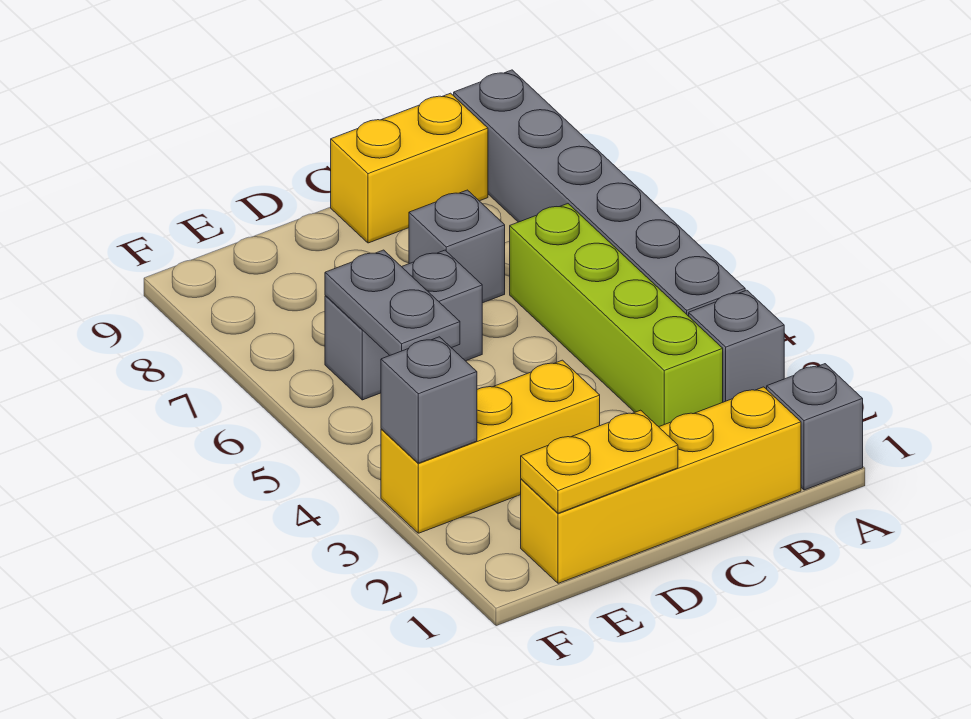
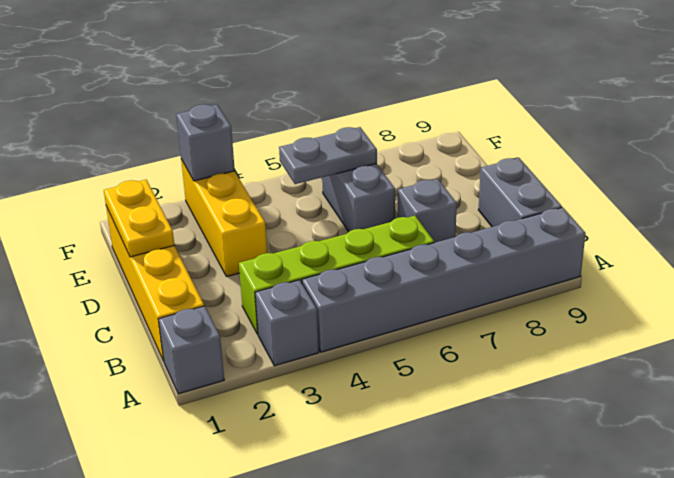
yellow brick B9:C9 level 1 -> grey brick B9:C9 level 1

